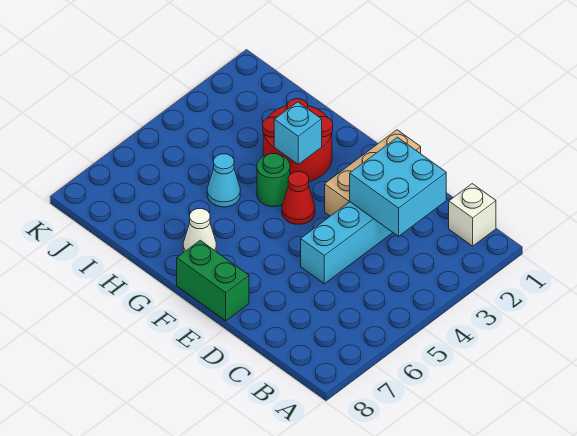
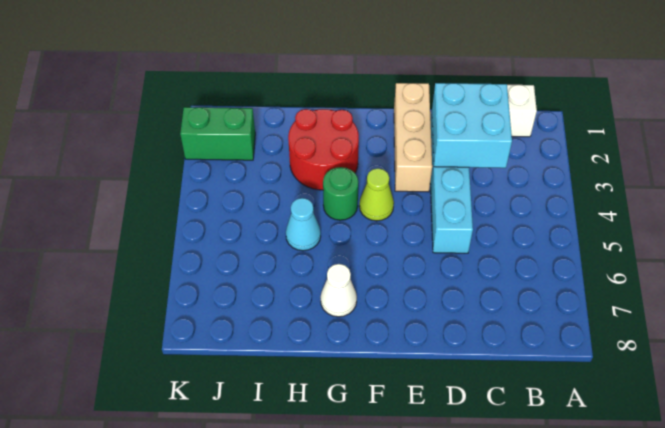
green brick E8:F8 level 1 -> green brick J2:K2 level 1
red cone F4 level 1 -> lime cone F4 level 1
cyan brick G3 level 2 -> none

